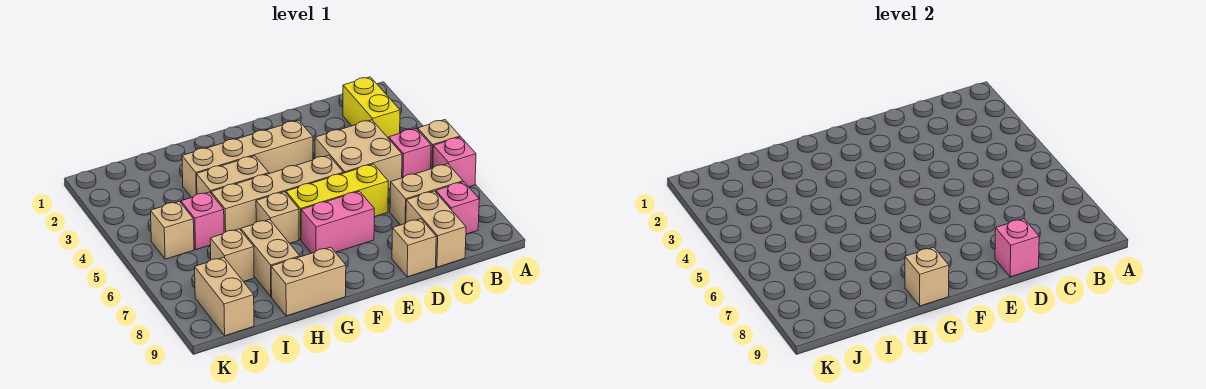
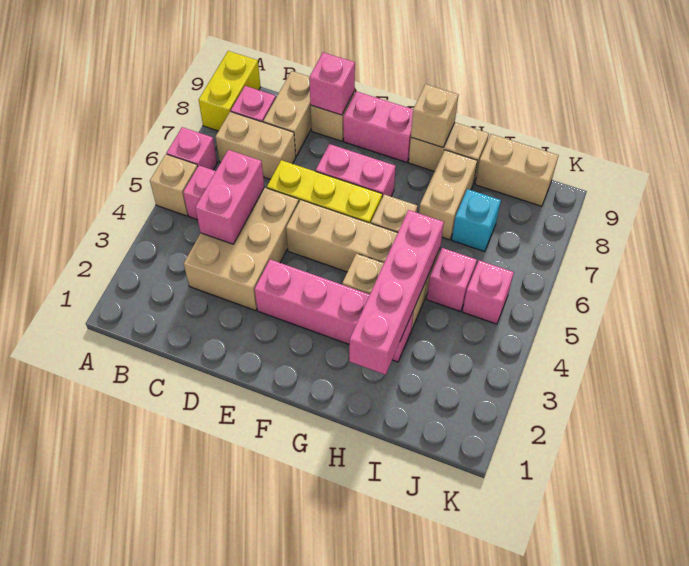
yellow brick B2:B3 level 1 -> yellow brick A8:A9 level 1
tan brick C4:D5 level 1 -> tan brick C3:D5 level 1
none -> pink brick C4:C5 level 2
tan brick E3:H3 level 1 -> pink brick E3:H3 level 1
none -> pink brick E9:F9 level 1
none -> pink brick H2:H5 level 2
tan brick I7 level 1 -> cyan brick I7 level 1
tan brick J5 level 1 -> pink brick J5 level 1
tan brick J8:J9 level 1 -> tan brick I9:J9 level 1

